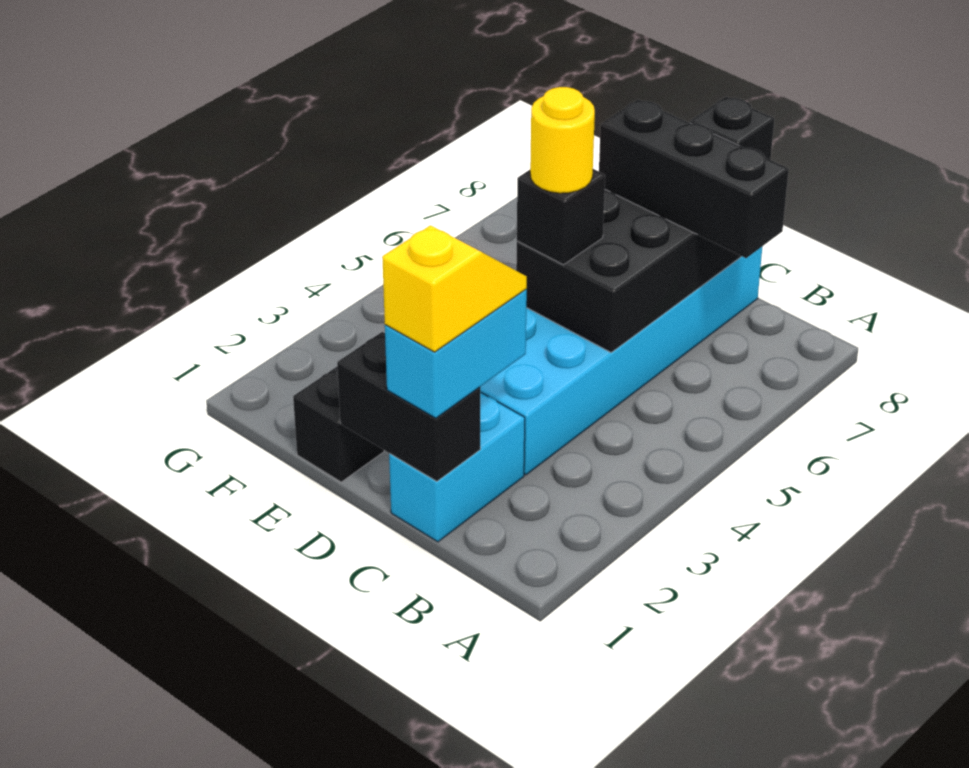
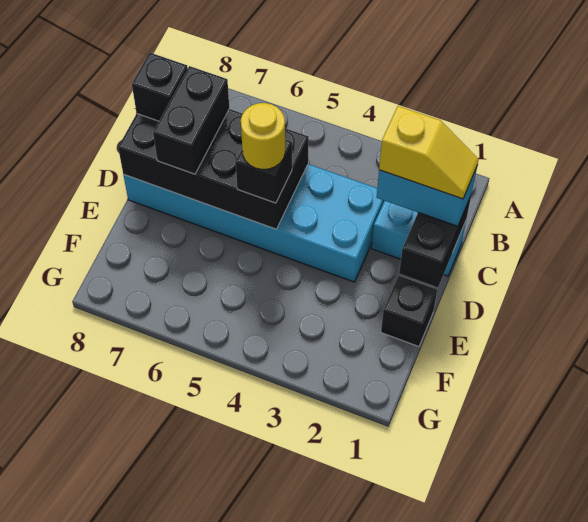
black brick B7:D7 level 3 -> black brick C7:D7 level 3
yellow slope C1:C2 level 4 top 1 -> yellow slope C1:C2 level 4 top 2

